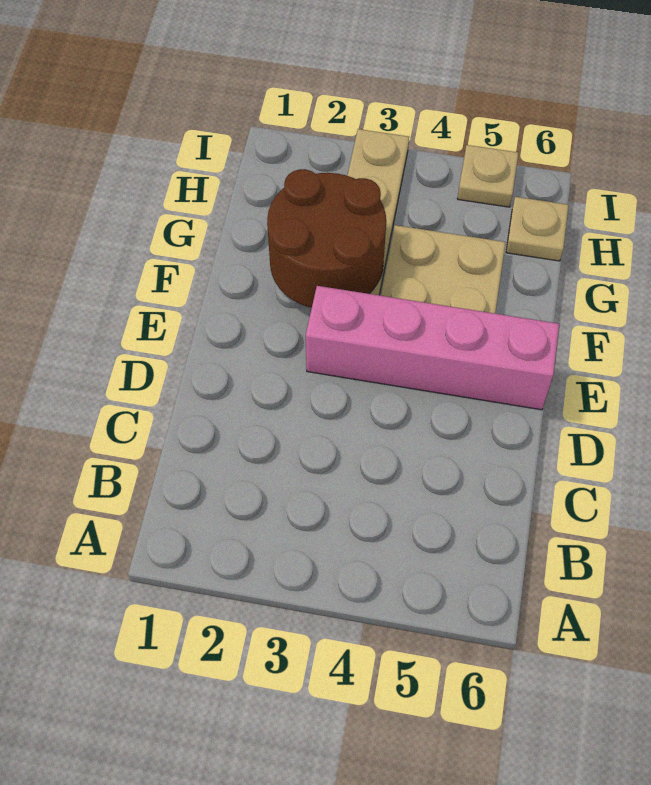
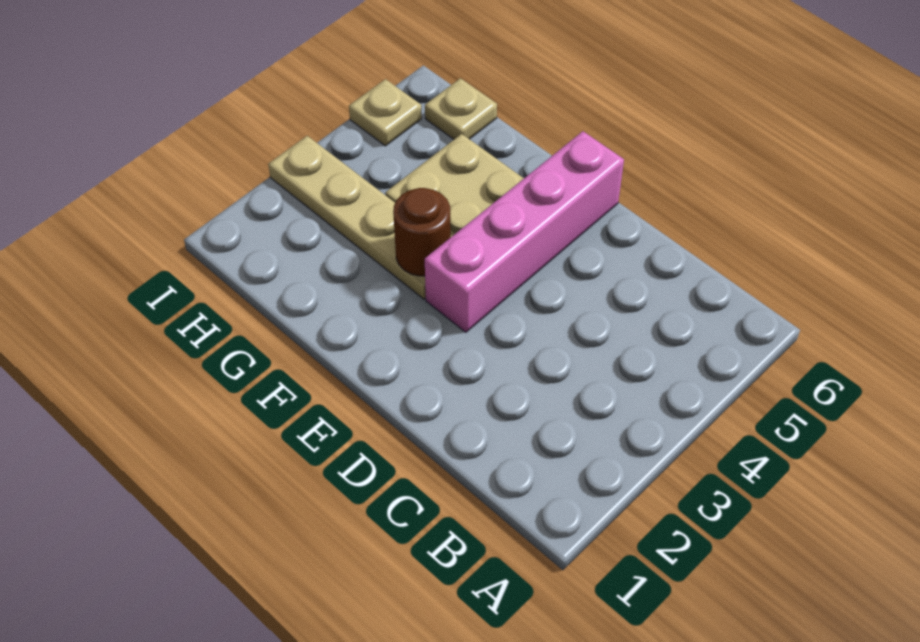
brown round brick F2:G3 level 2 -> brown round brick F3 level 2

